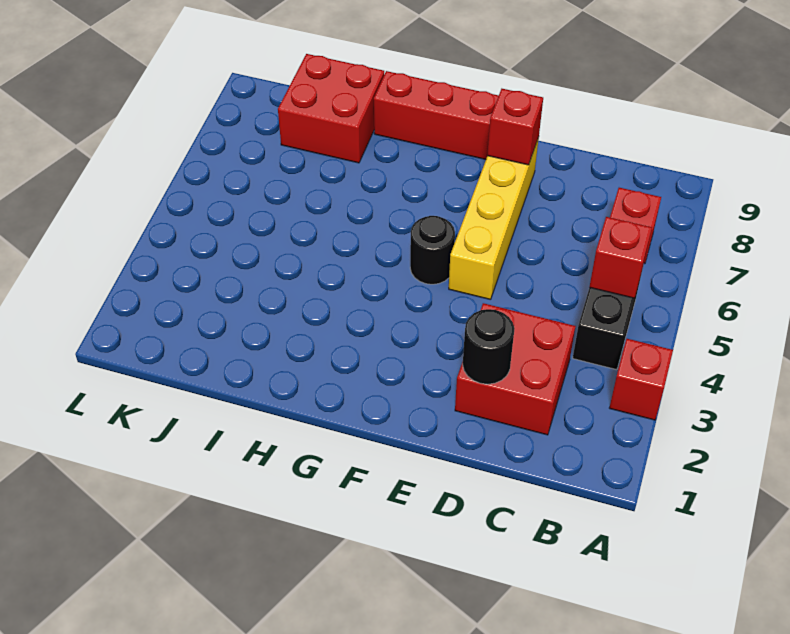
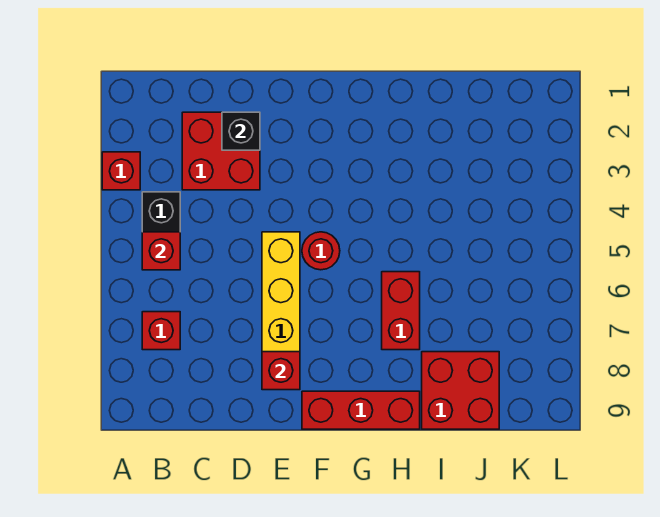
black round brick D2 level 2 -> black brick D2 level 2
black round brick F5 level 1 -> red round brick F5 level 1
none -> red brick H6:H7 level 1

